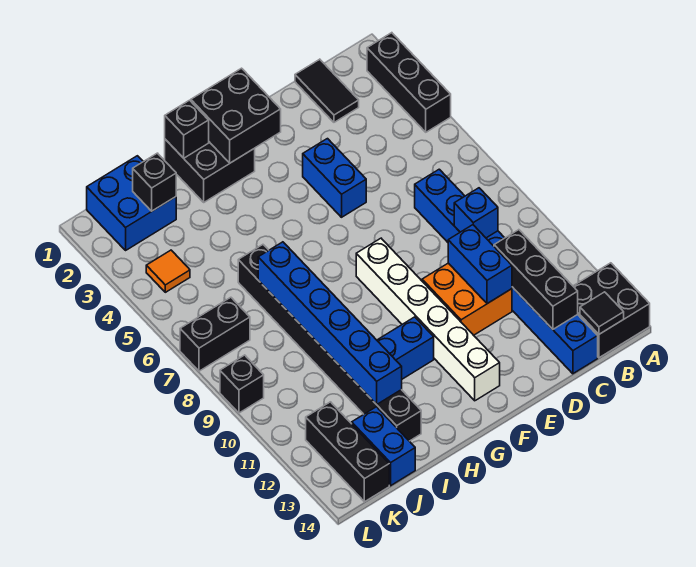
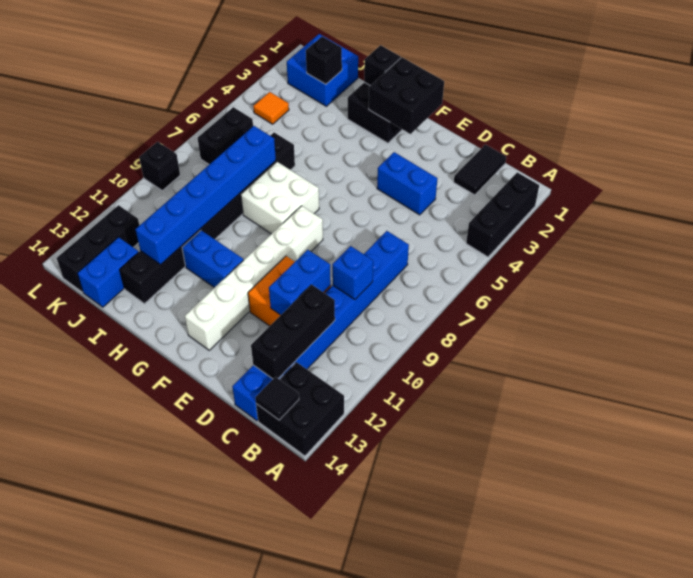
blue brick E4:E5 level 1 -> blue brick D4:E4 level 1
none -> white brick G7:H8 level 1
black brick K7:L7 level 1 -> black brick K6:K7 level 1

